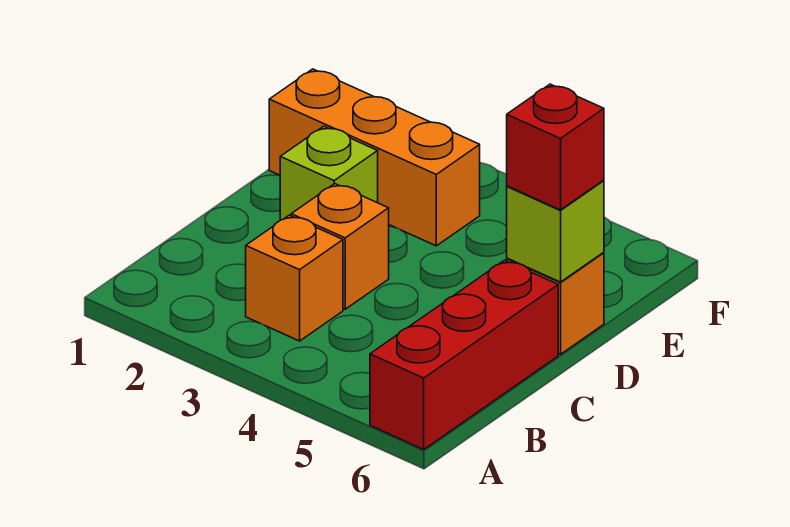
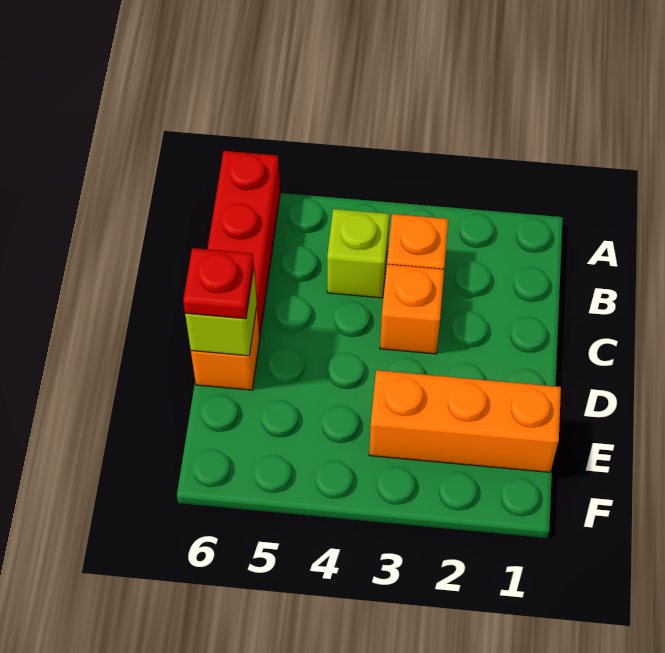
lime brick D2 level 1 -> lime brick B4 level 1
red brick D6 level 3 -> red plate D6 level 3

